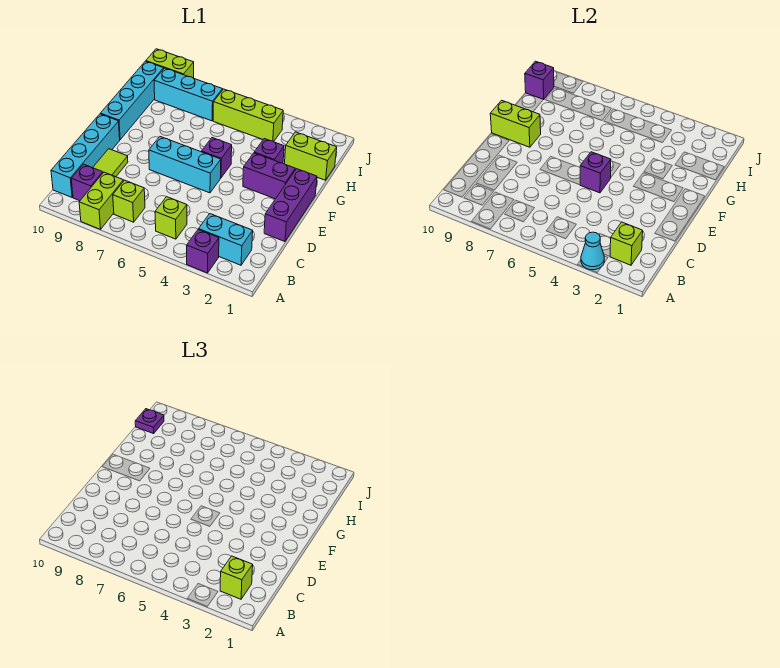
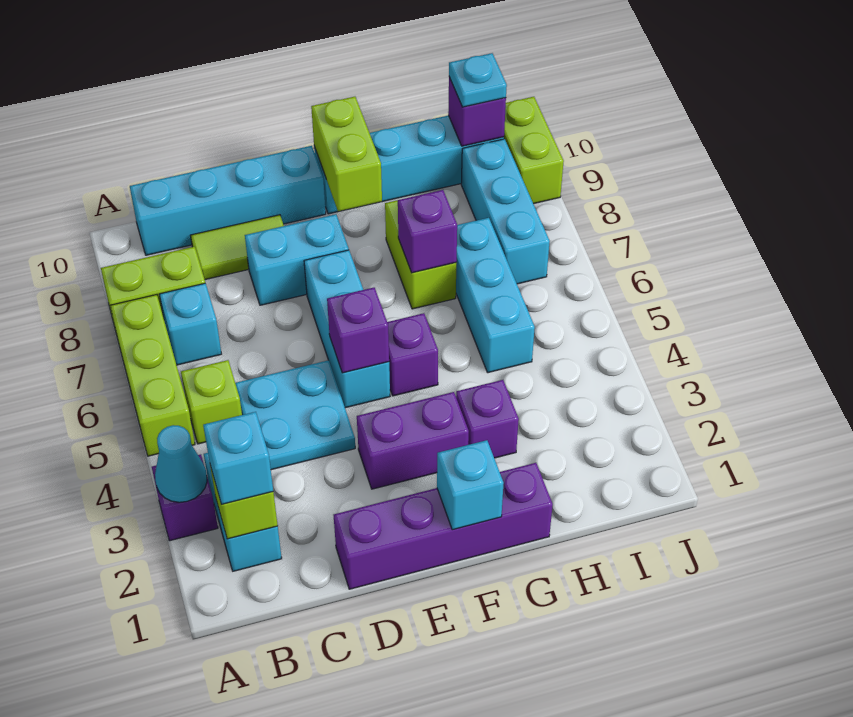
lime brick B2 level 3 -> cyan brick B2 level 3
lime brick B7 level 1 -> cyan brick B7 level 1
purple brick B9 level 1 -> purple brick G7 level 2
none -> cyan plate C4:D5 level 1
purple brick D1:F1 level 1 -> purple brick D1:G1 level 1
none -> cyan brick D8:E8 level 1
none -> cyan brick F1 level 2
purple brick F2:F3 level 1 -> purple brick E3:F3 level 1
lime brick H1:H2 level 1 -> lime brick G7:G8 level 1
none -> cyan brick H5:H7 level 1
lime brick I4:I6 level 1 -> lime brick A5:A7 level 1
purple plate I10 level 3 -> cyan plate I10 level 3

